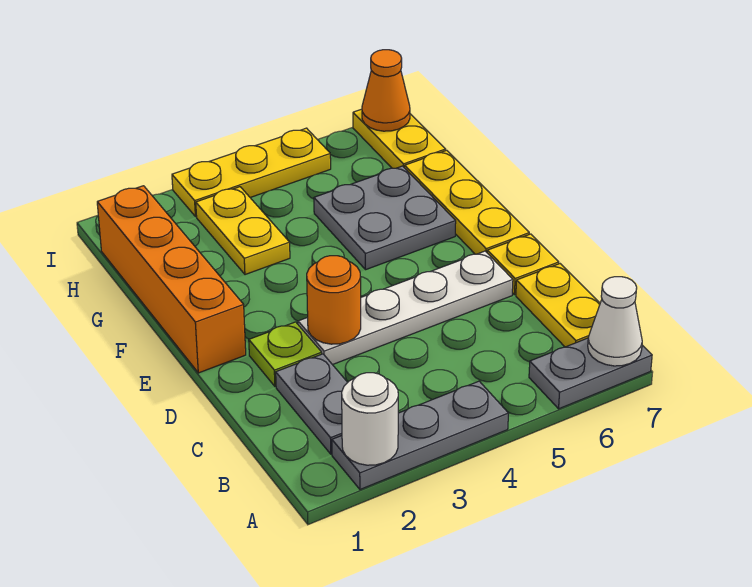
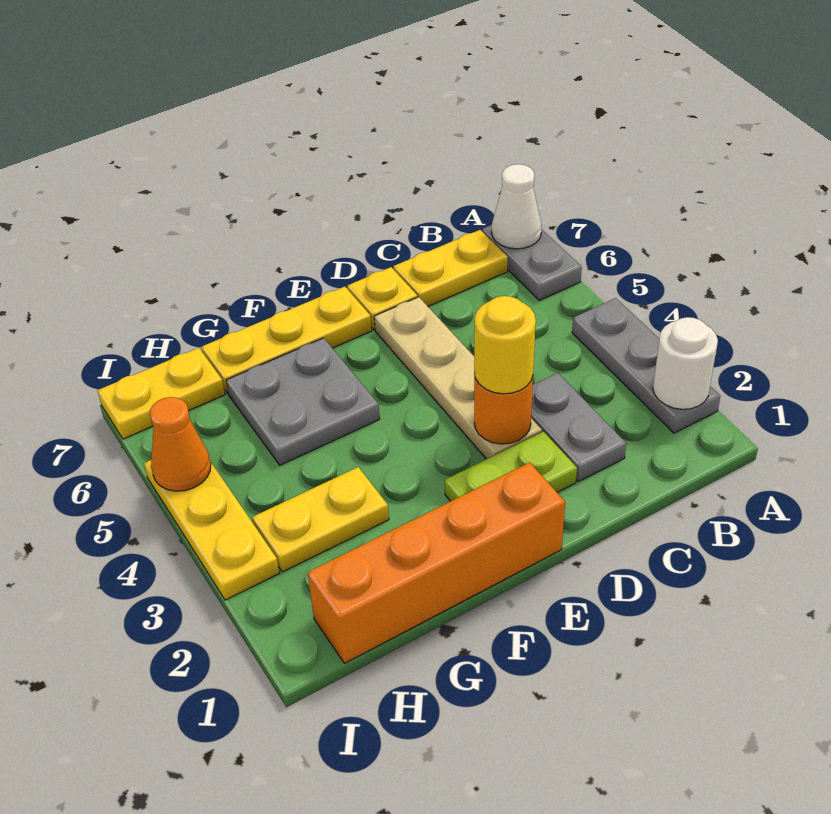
grey plate B2:C2 level 1 -> grey plate C2:C3 level 1
lime plate D2 level 1 -> lime plate D2:E2 level 1
white plate D3:D6 level 1 -> tan plate D3:D6 level 1
none -> yellow round brick D3 level 3
orange cone I7 level 2 -> orange cone I5 level 2

